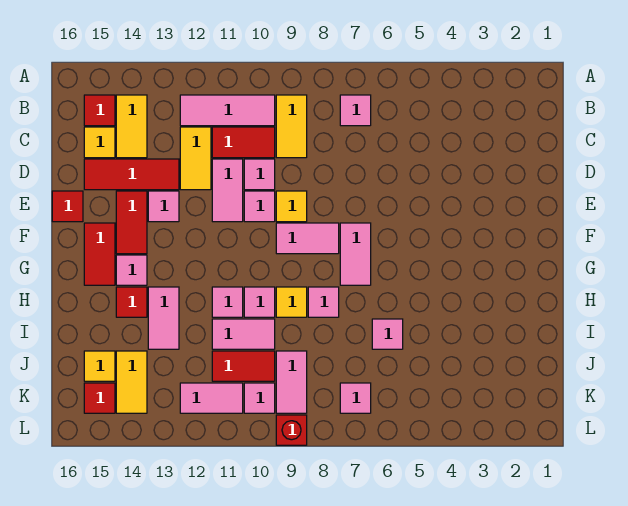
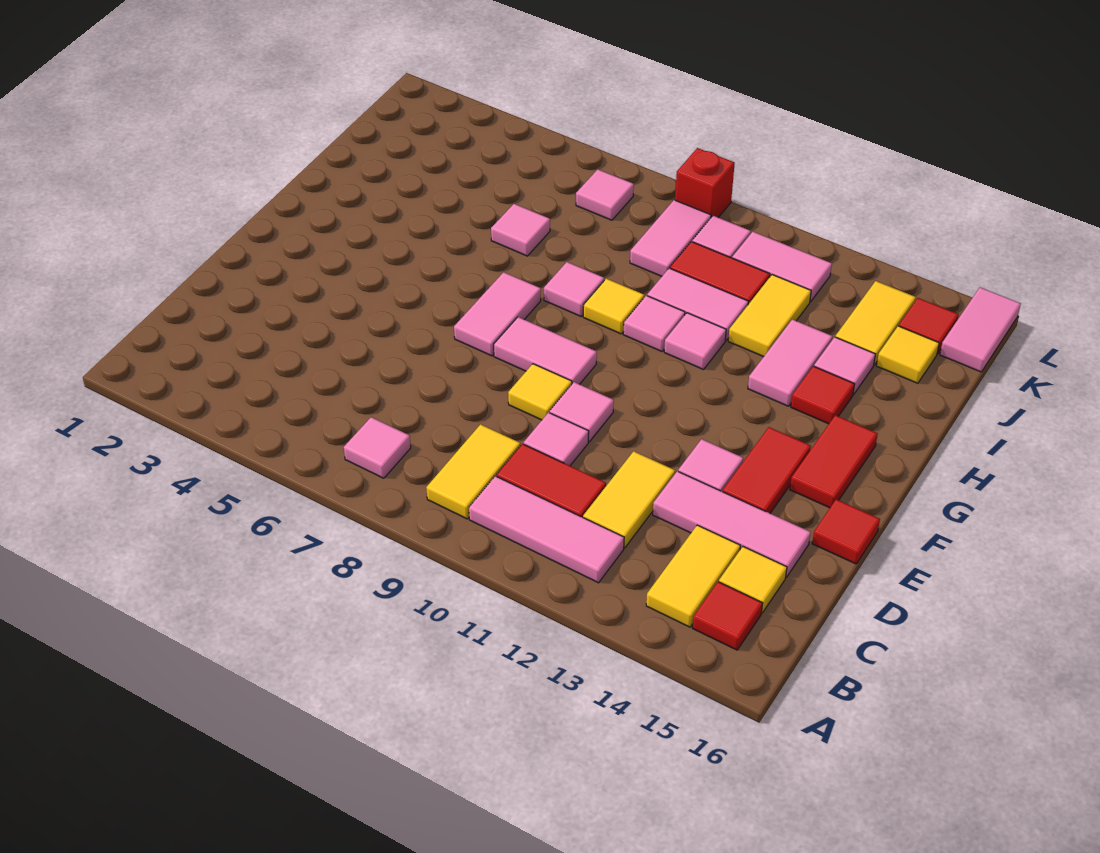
pink tile D11:E11 level 1 -> pink tile K16:L16 level 1
red tile D13:D15 level 1 -> pink tile D13:D15 level 1
pink tile G14 level 1 -> pink tile I14 level 1
none -> yellow tile I12:J12 level 1

